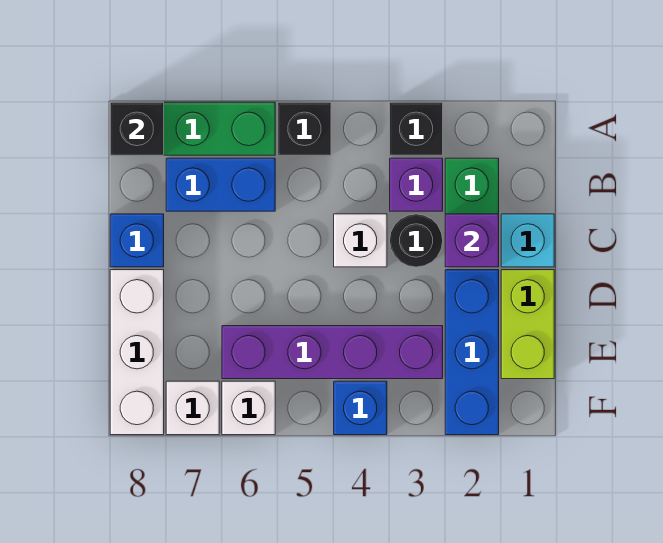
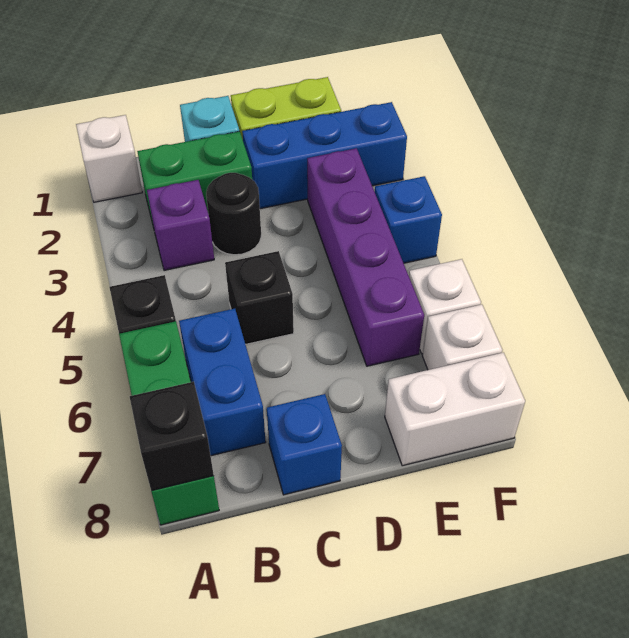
black brick A3 level 1 -> black brick C5 level 1
purple brick C2 level 2 -> none
white brick C4 level 1 -> white brick A1 level 1
white brick D8:F8 level 1 -> white brick E8:F8 level 1

